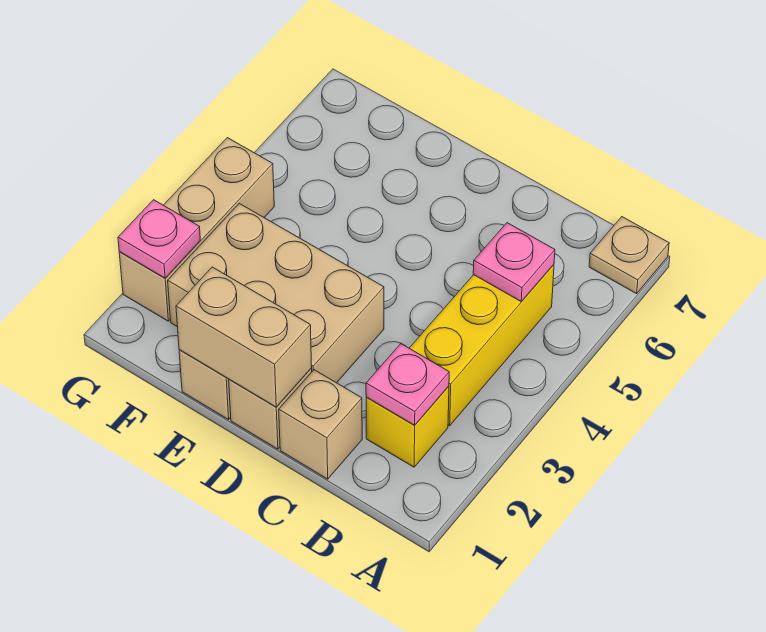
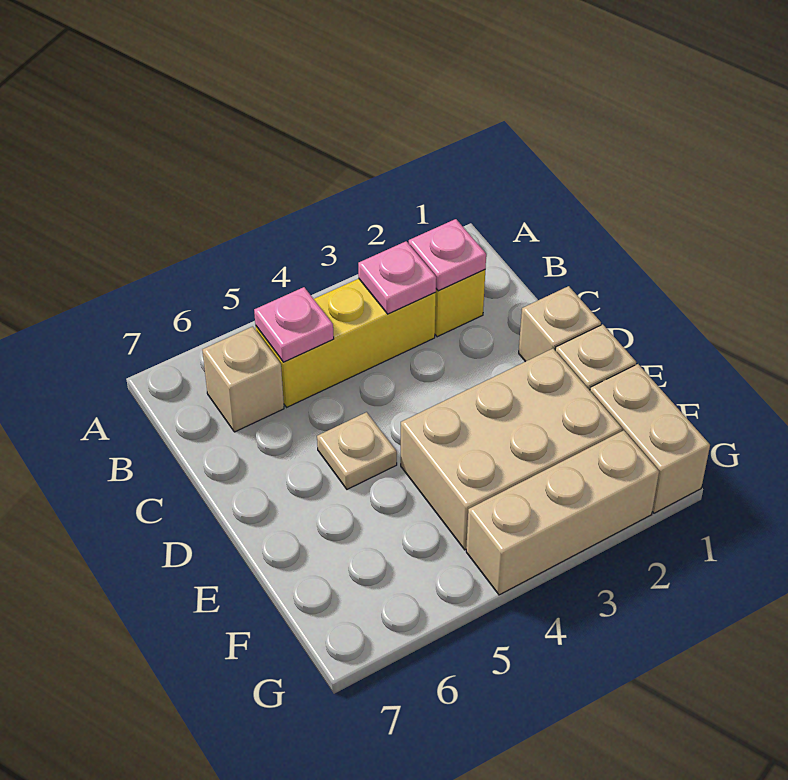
tan plate A7 level 1 -> tan plate D5 level 1
tan brick C1 level 1 -> tan brick B6 level 1
tan brick D1:E1 level 2 -> tan brick F1:G1 level 1
tan brick D2:F3 level 1 -> tan brick E2:F4 level 1
pink plate G2 level 2 -> pink plate B3 level 2

